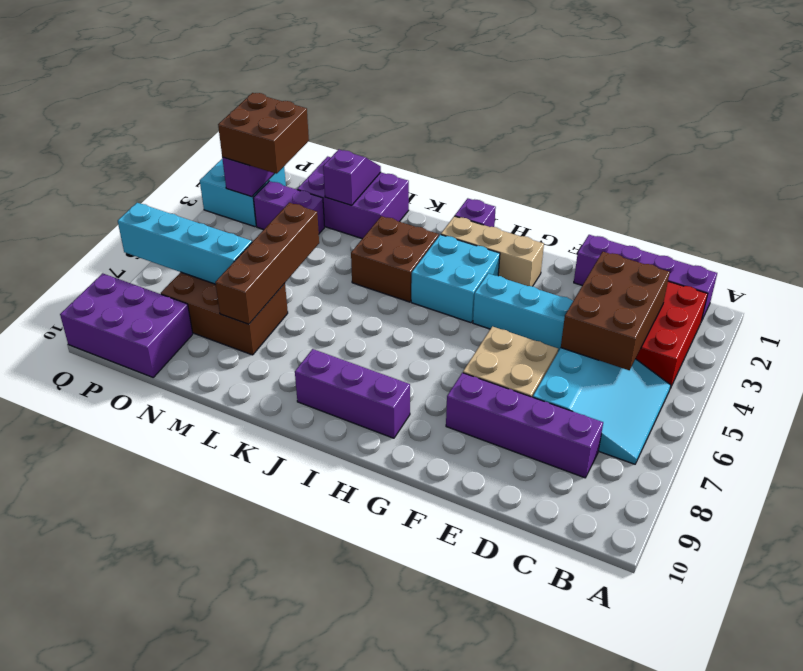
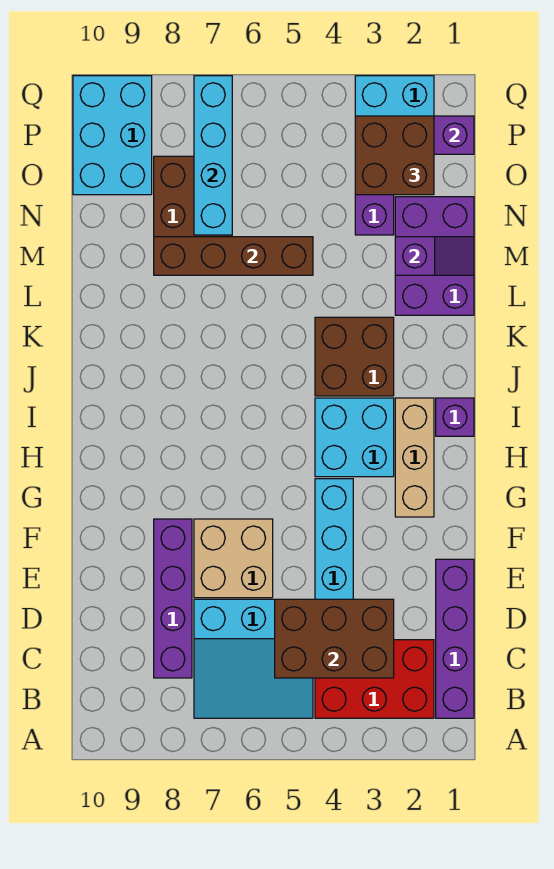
purple brick H9:J9 level 1 -> none
purple brick O9:Q10 level 1 -> cyan brick O9:Q10 level 1

